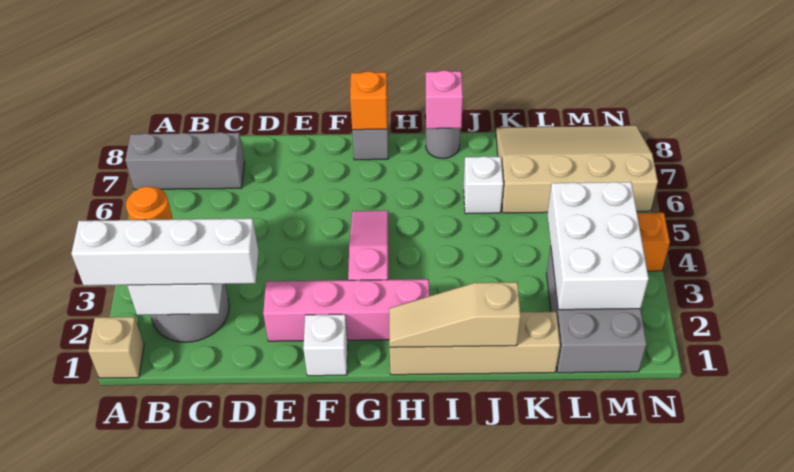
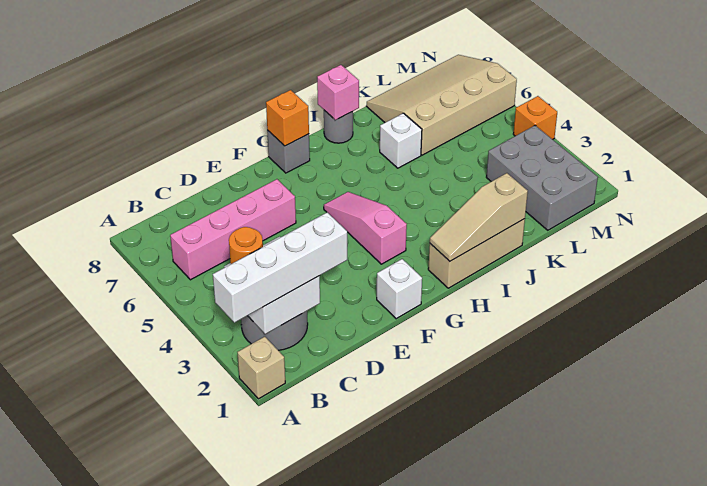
grey brick A7:C7 level 1 -> none
pink brick E2:H2 level 1 -> pink brick B6:E6 level 1
tan brick H1:K1 level 1 -> tan brick H1:J1 level 1
white brick L2:M4 level 2 -> none

